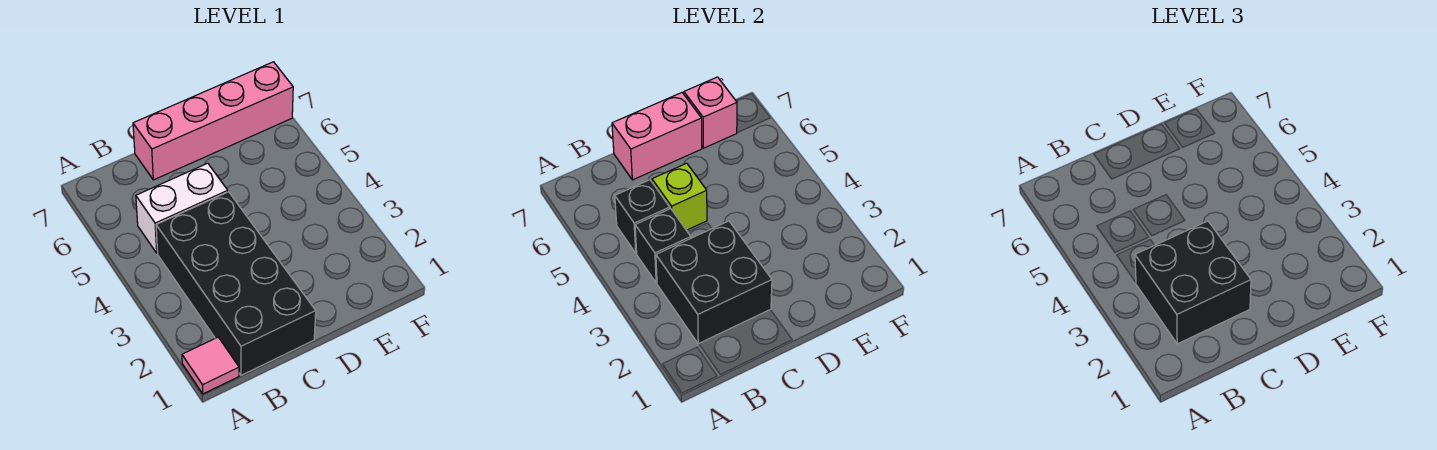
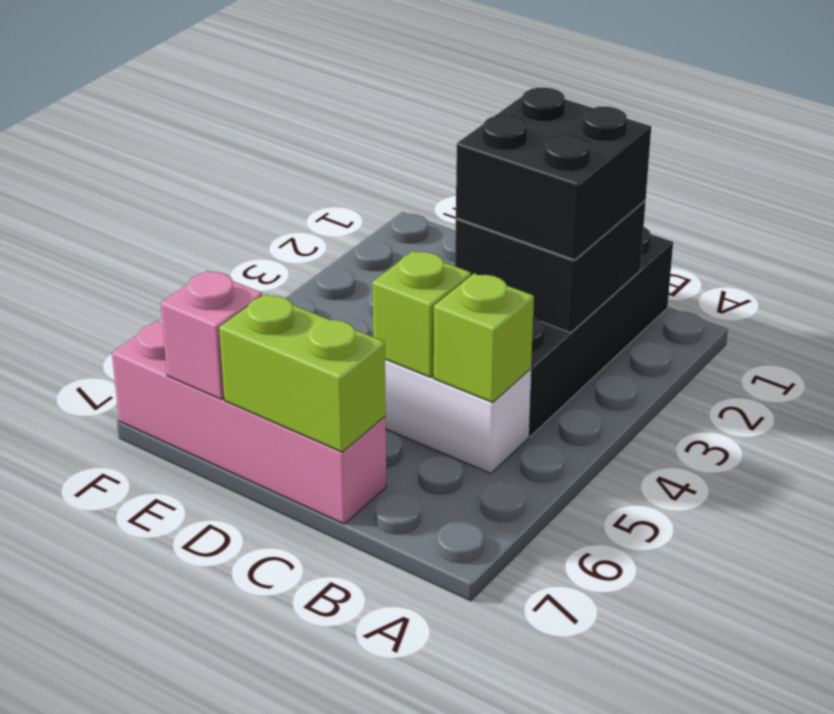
pink tile A1 level 1 -> none
black brick B4 level 2 -> none
black brick B5 level 2 -> lime brick B5 level 2
pink brick C7:D7 level 2 -> lime brick C7:D7 level 2

